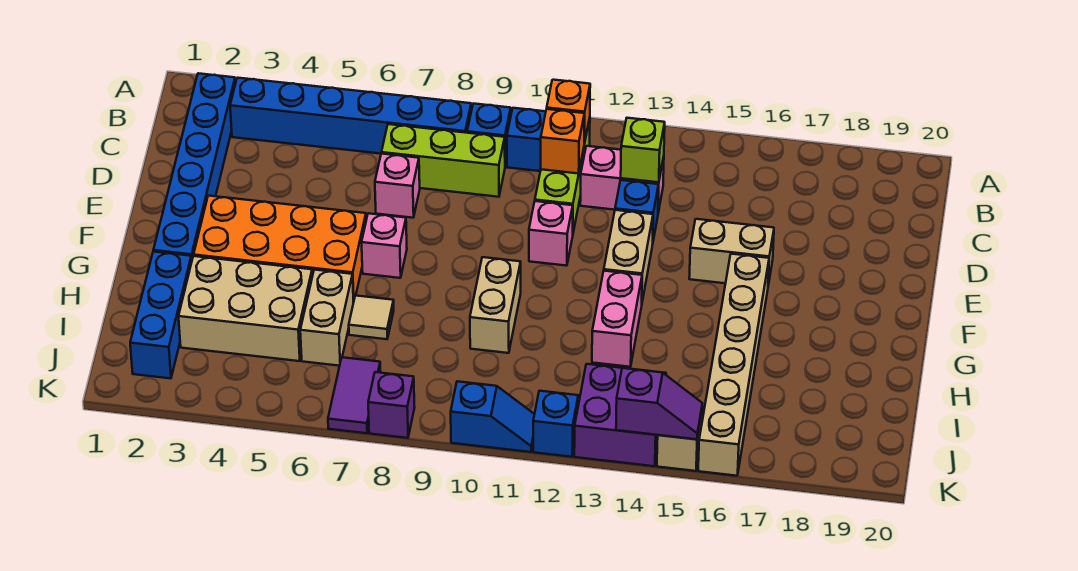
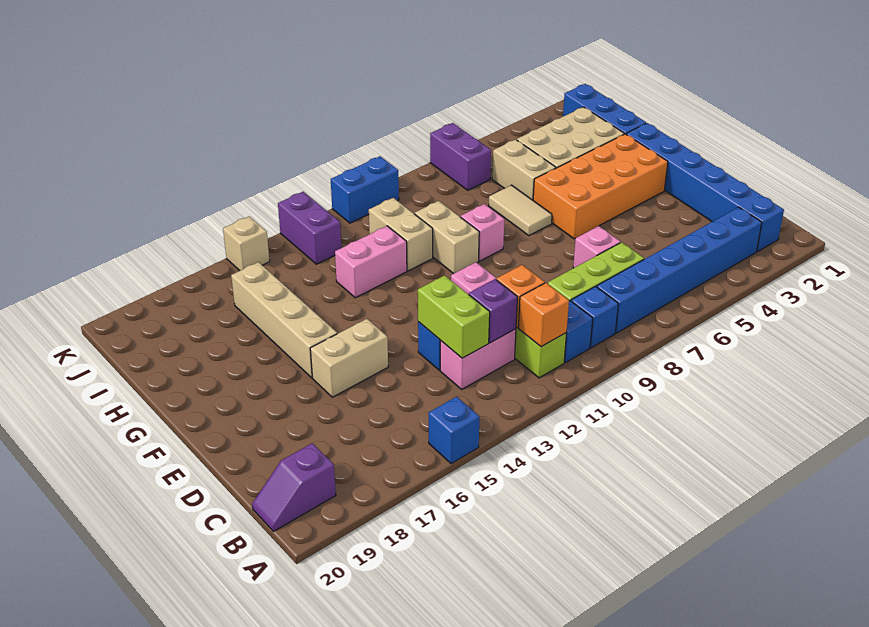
lime brick C13 level 2 -> lime brick C13:D13 level 2
tan brick E13:F13 level 1 -> tan brick H11:I11 level 1
pink brick F7 level 1 -> pink brick G9 level 1
tan brick F16:K16 level 1 -> tan brick F16:I16 level 1
pink brick G13:H13 level 1 -> pink brick H12:H13 level 1
tan tile H7 level 1 -> tan tile G7:H7 level 1
purple tile J7:K7 level 1 -> purple brick J7:K7 level 1
purple brick J13:K14 level 1 -> purple brick J13:K13 level 1
purple brick K8 level 1 -> purple brick C12 level 2
blue slope K10:K11 level 1 top 10 -> blue brick K10:K11 level 1
blue brick K12 level 1 -> blue brick A15 level 1
purple slope K14:K15 level 2 top 14 -> purple slope B19:B20 level 1 top 19

